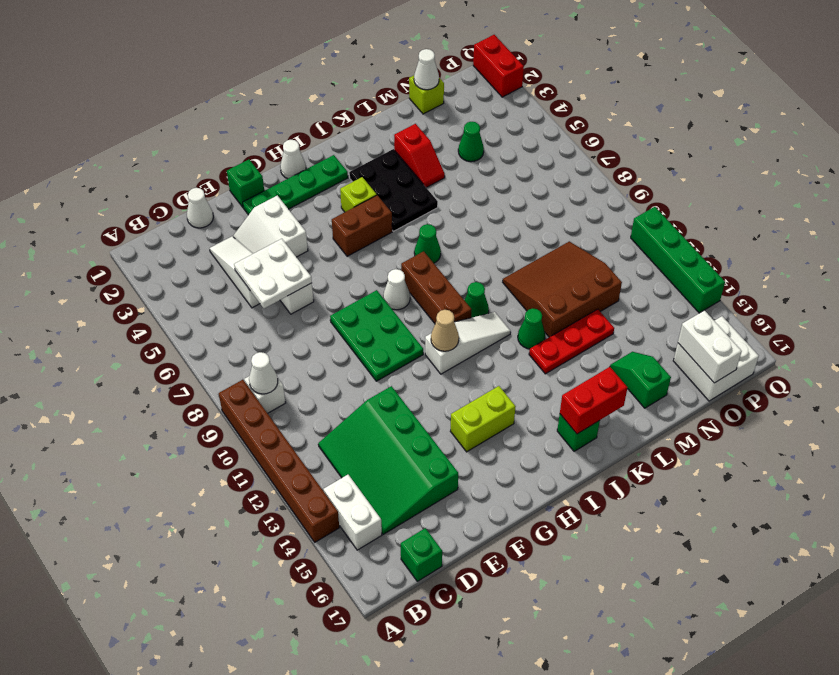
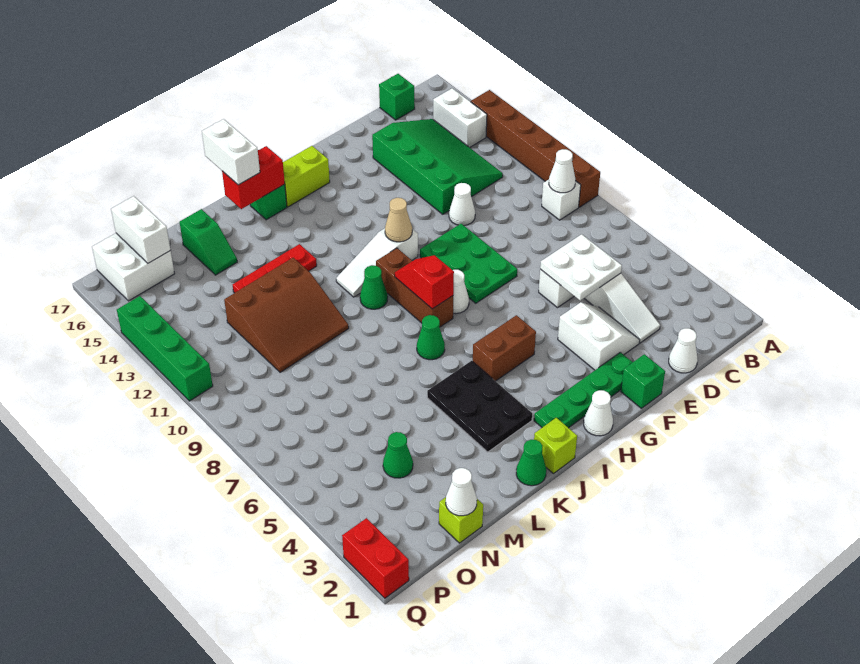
none -> white cone E11 level 1
lime brick G14:H14 level 1 -> lime brick H16:I16 level 1
lime brick I4 level 1 -> lime brick J1 level 1
green cone K12 level 1 -> green cone K1 level 1
none -> white brick K16:K17 level 3
red slope L3:L4 level 1 top 3 -> red slope I8:I9 level 2 top 8

